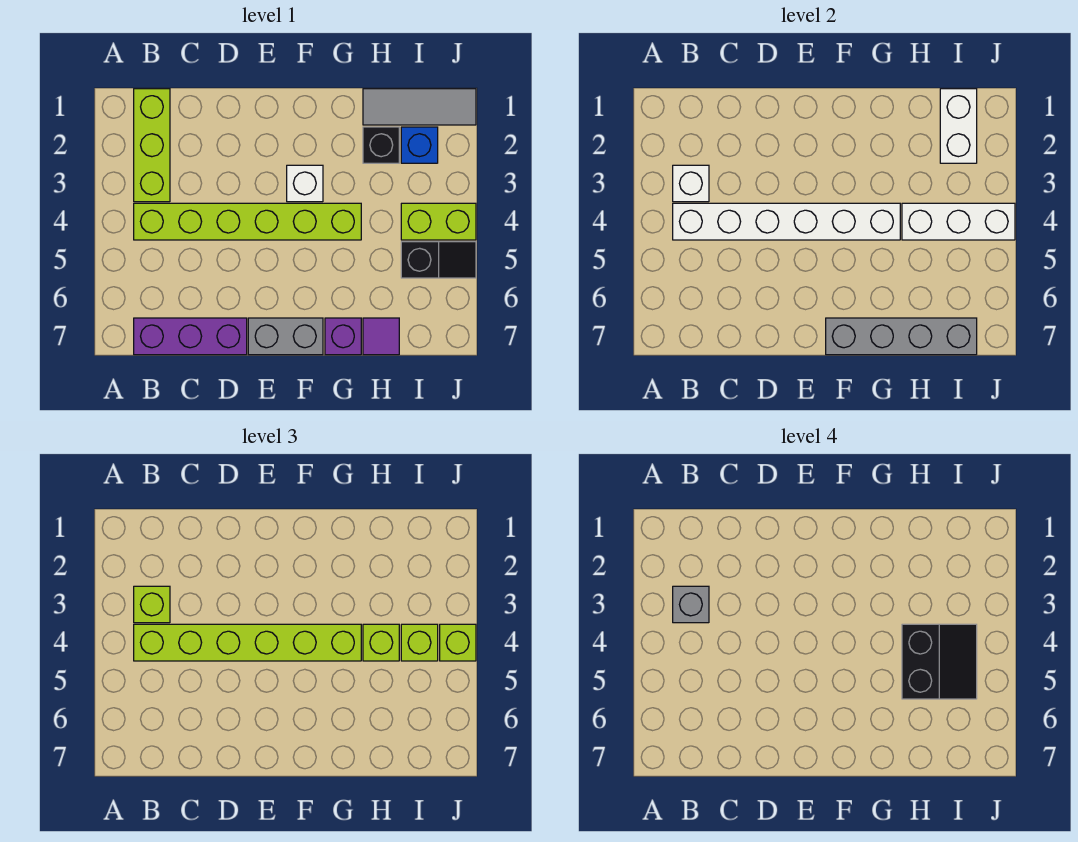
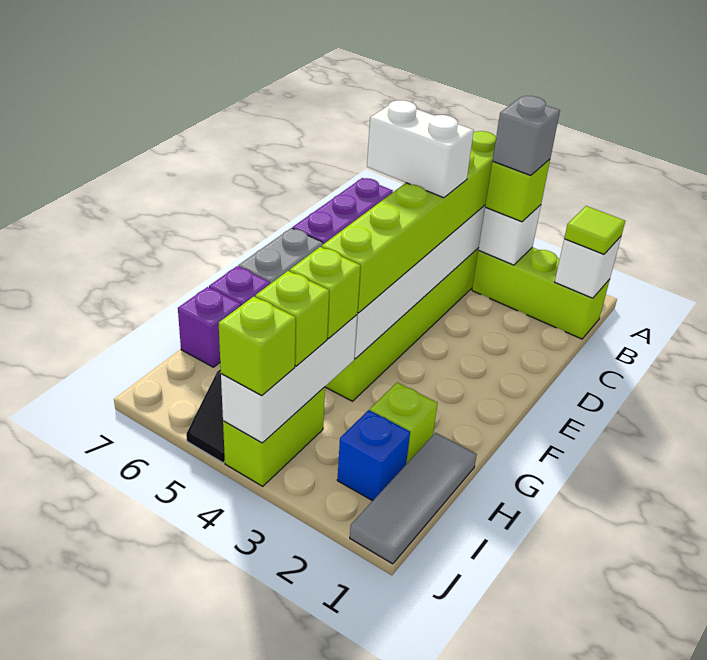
none -> lime tile B1 level 3
white brick F3 level 1 -> white brick B1 level 2
grey brick F7:I7 level 2 -> none
black brick H2 level 1 -> lime brick H2 level 1
black slope H4:I5 level 4 top H -> none
purple tile H7 level 1 -> purple brick H7 level 1
white brick I1:I2 level 2 -> white brick D4:D5 level 4

